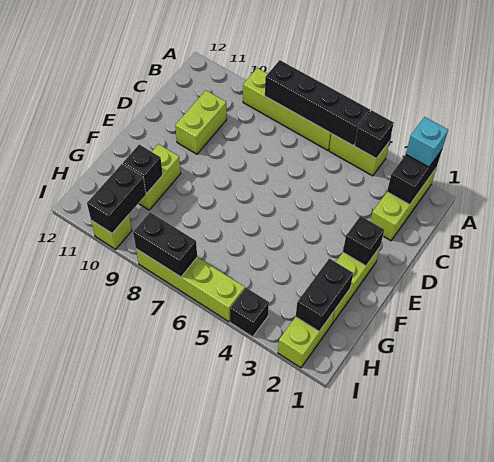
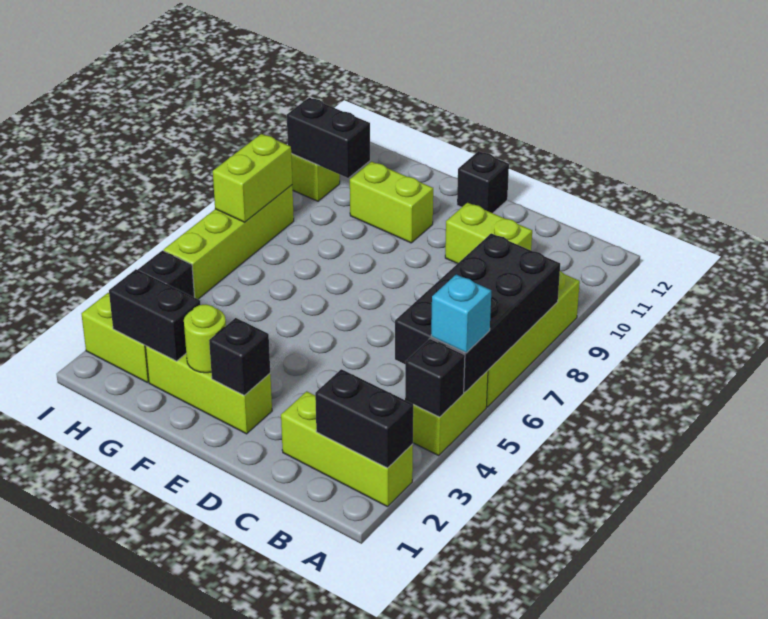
cyan brick A2 level 3 -> cyan brick A5 level 3
black brick A5:A8 level 2 -> black brick A5:B8 level 2
none -> lime round brick F2 level 2
black brick G10 level 2 -> black brick E12 level 1
black brick I7:I8 level 2 -> lime brick I7:I8 level 2

